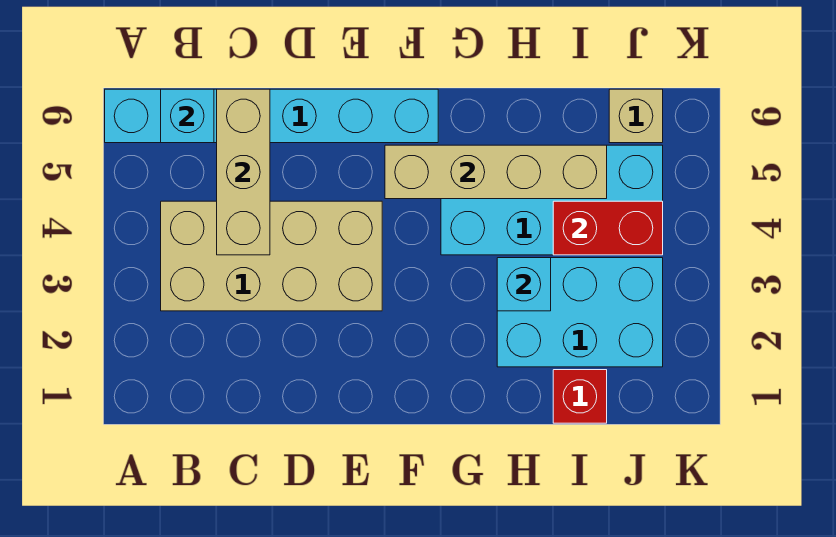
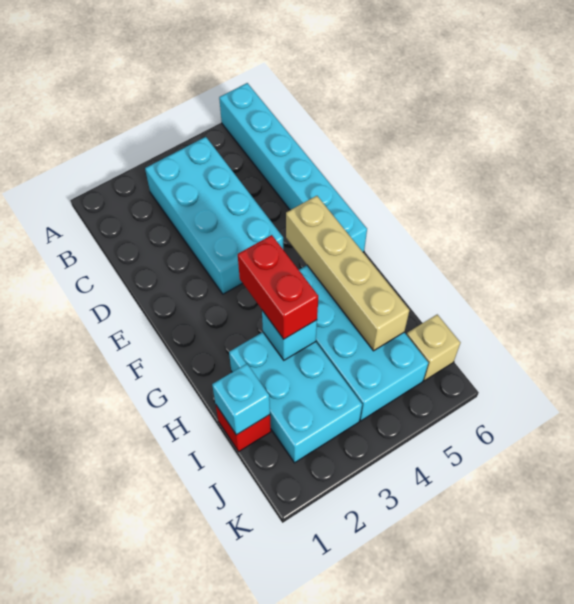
tan brick B3:E4 level 1 -> cyan brick B3:E4 level 1
cyan brick B6 level 2 -> cyan brick I1 level 2
tan brick C4:C6 level 2 -> none
red brick I4:J4 level 2 -> red brick G3:H3 level 3

